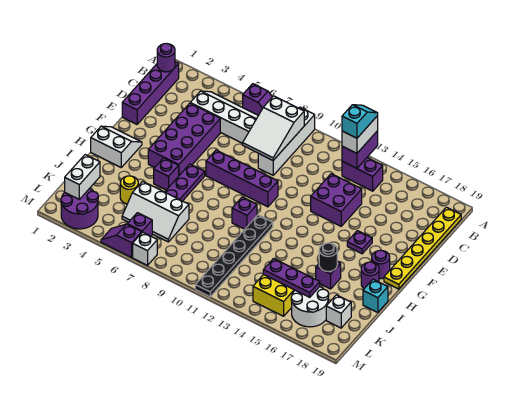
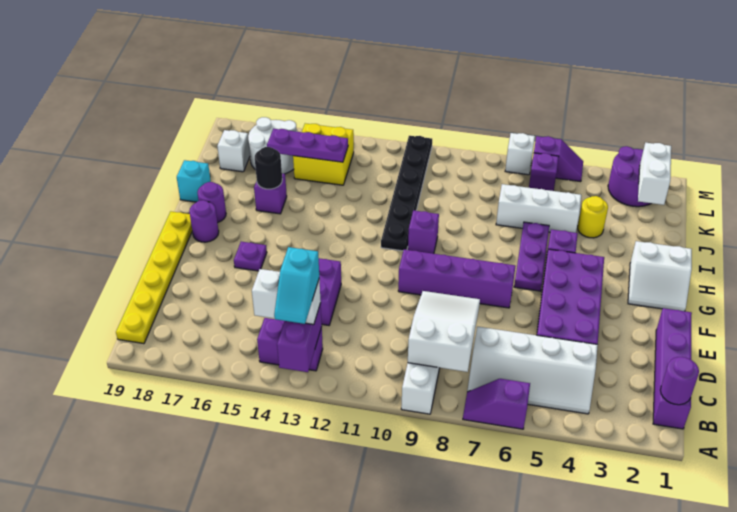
white brick A13:B13 level 3 -> white brick B13:B14 level 3

